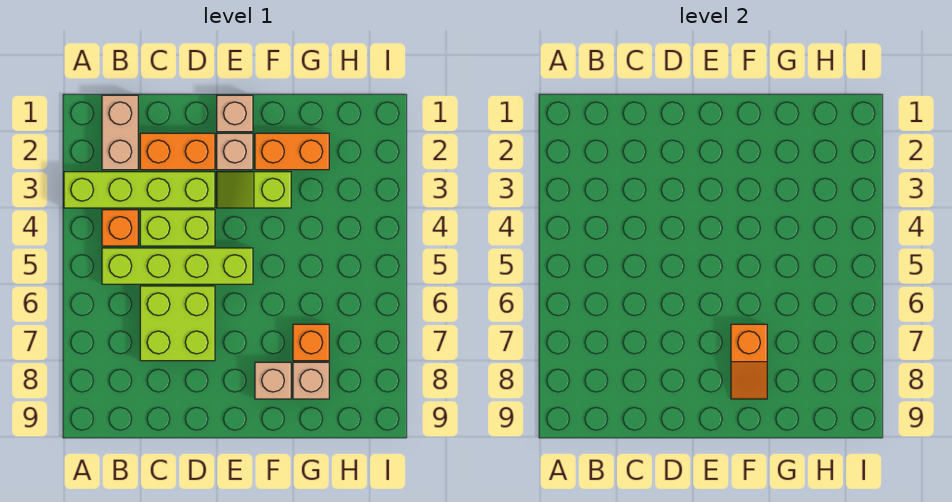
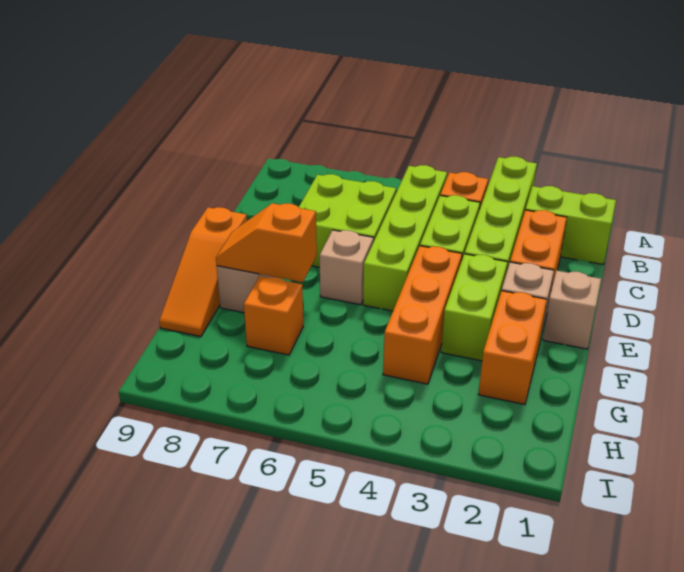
tan brick B1:B2 level 1 -> lime brick B1:B2 level 1
lime slope E3:F3 level 1 top F -> lime brick E3:F3 level 1
none -> orange brick E4:G4 level 1
none -> orange slope E9:G9 level 1 top E
tan brick G8 level 1 -> tan brick E6 level 1

